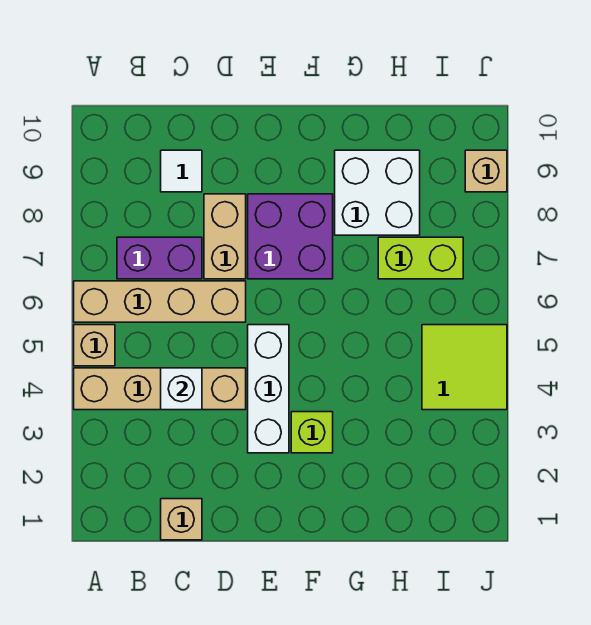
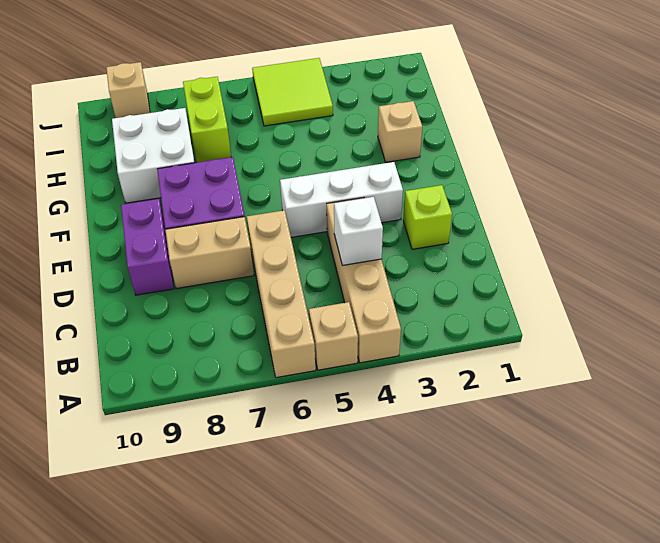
purple brick B7:C7 level 1 -> purple brick D9:E9 level 1
tan brick C1 level 1 -> tan brick G2 level 1
white tile C9 level 1 -> none
lime brick F3 level 1 -> lime brick D2 level 1

